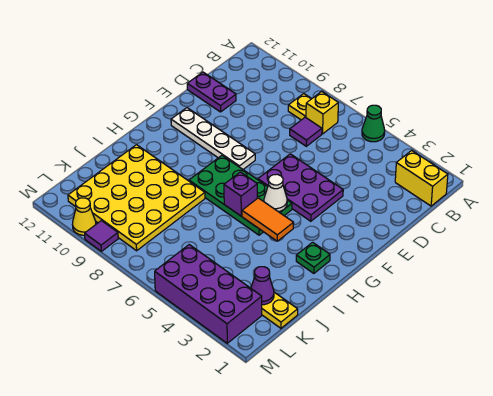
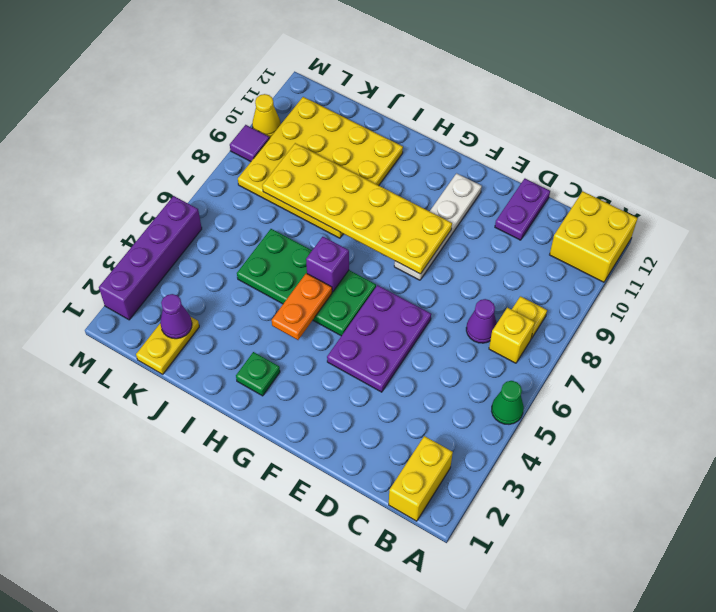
none -> yellow brick A11:B12 level 1
purple tile C7 level 1 -> purple cone C7 level 1
none -> yellow plate F8:K9 level 2
green plate G5:H8 level 1 -> green plate G5:J6 level 1
white cone G5 level 2 -> none
orange tile H4:H5 level 2 -> orange plate H4:H5 level 2
purple brick L2:M5 level 1 -> purple brick M2:M5 level 1

